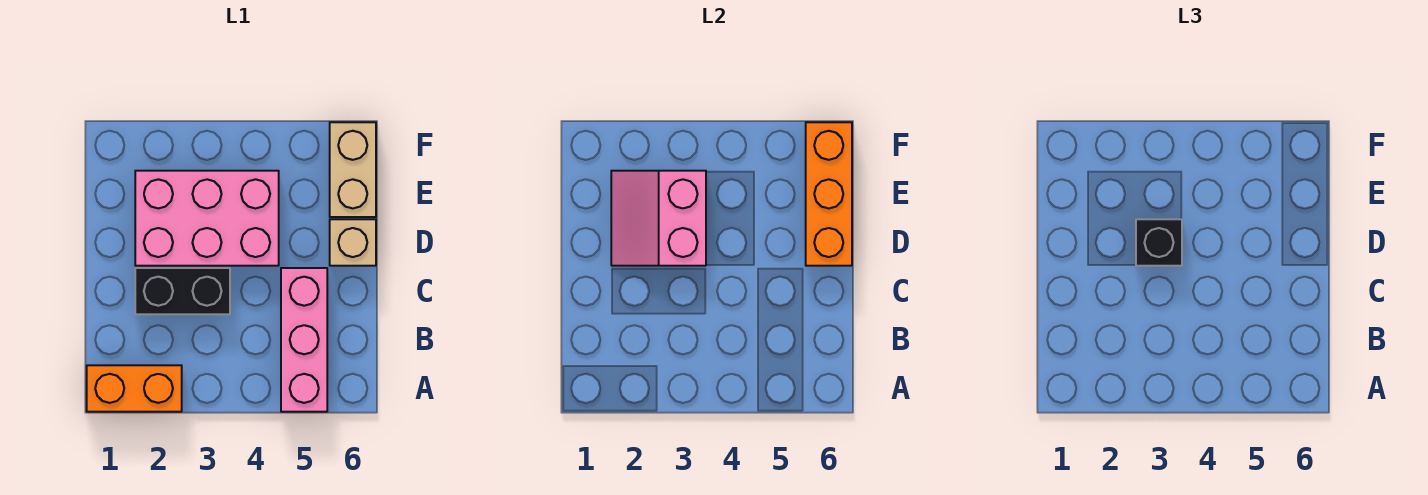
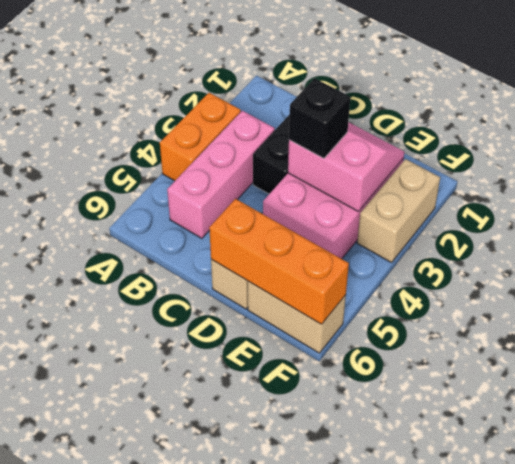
orange brick A1:A2 level 1 -> orange brick A3:A4 level 1
pink brick A5:C5 level 1 -> pink brick B3:B5 level 1
none -> tan brick F2:F3 level 1

